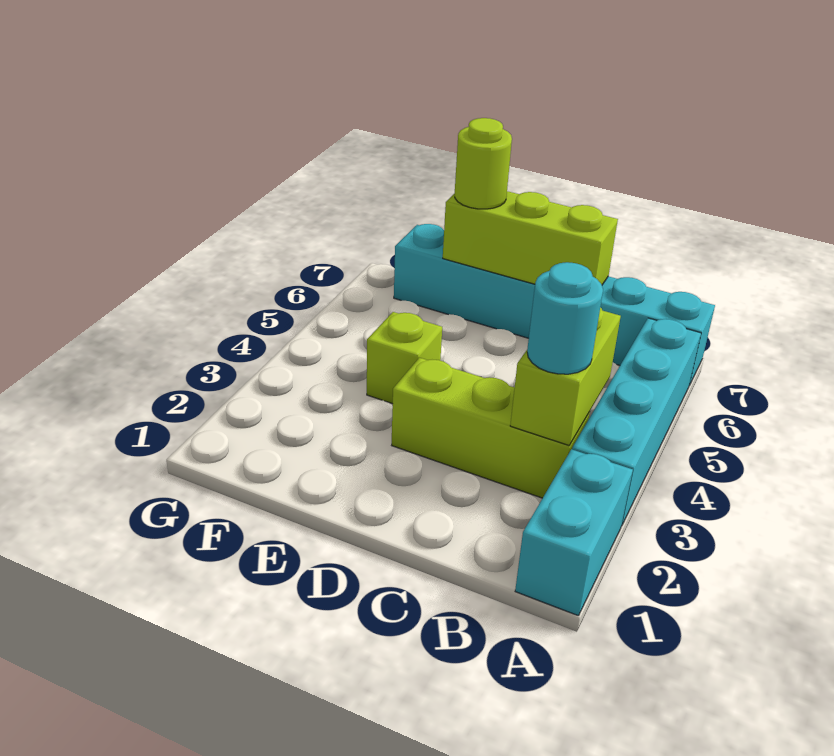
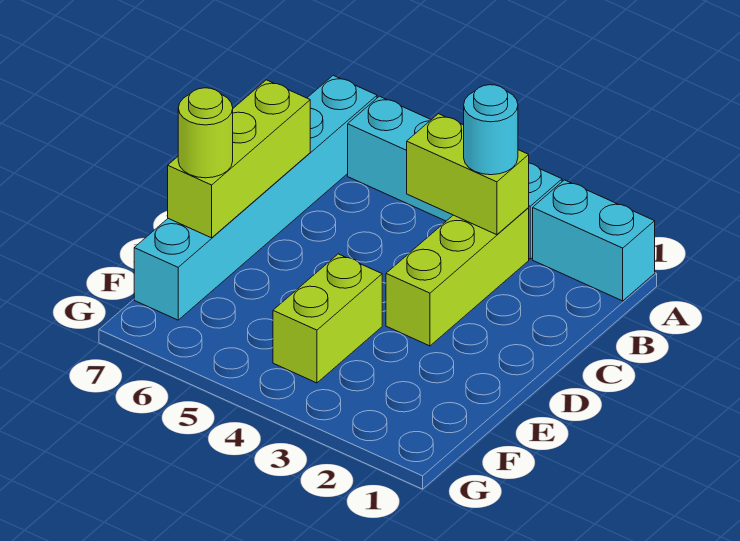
lime brick E4 level 1 -> lime brick E4:F4 level 1

